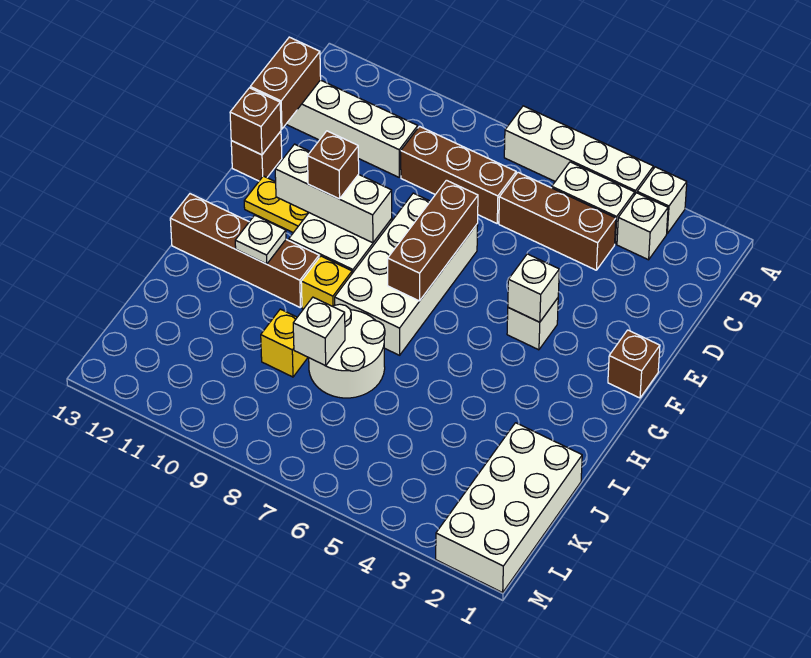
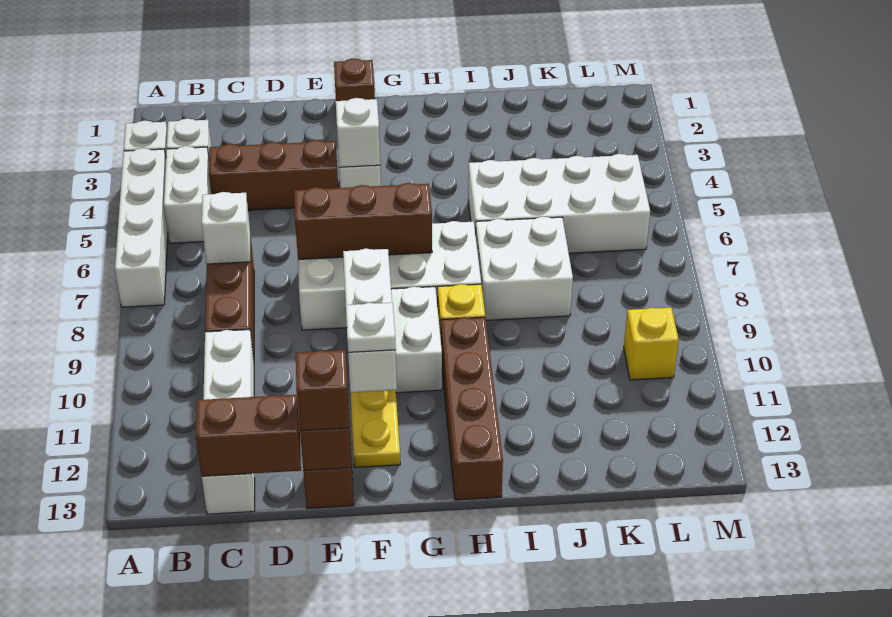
brown brick C4:C6 level 1 -> brown brick C4:E4 level 1
brown brick F10 level 3 -> brown brick E13 level 3
white plate H11 level 2 -> white plate F11 level 3
white round brick I7:J8 level 1 -> white brick I7:J8 level 1
white brick J1:M2 level 1 -> white brick I5:L6 level 1
white brick J8 level 2 -> white brick C7 level 2
yellow brick J9 level 1 -> yellow brick L10 level 1

